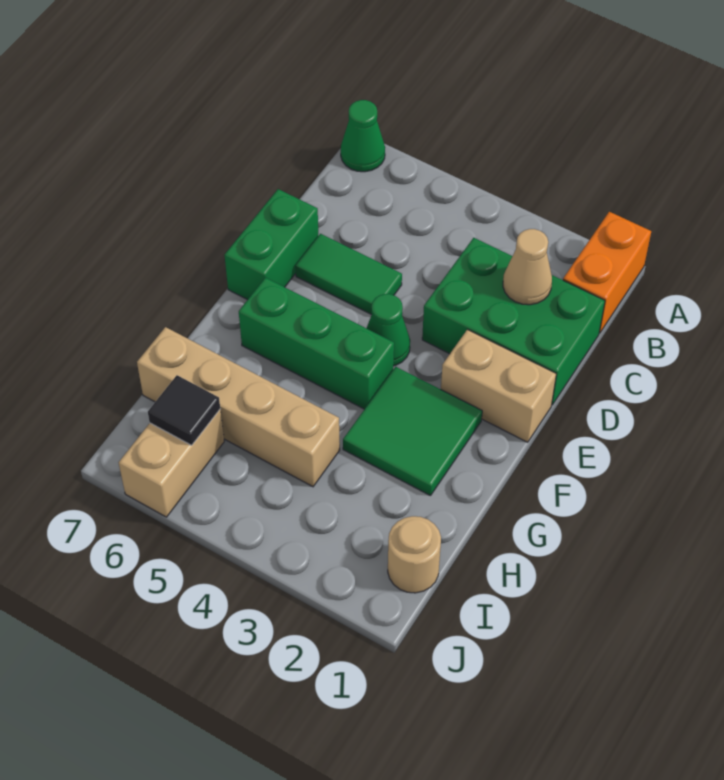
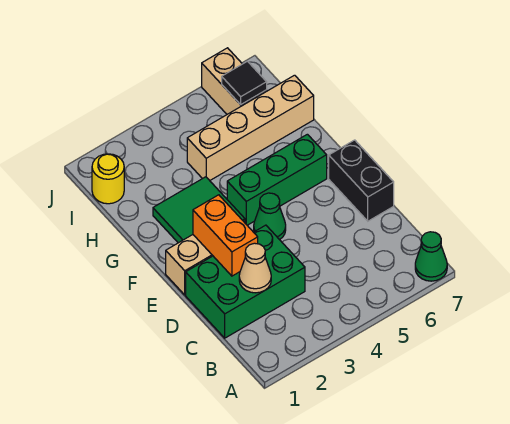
orange brick A1:B1 level 1 -> orange brick D2:E2 level 2
green tile D5:D6 level 1 -> none
green brick D7:E7 level 1 -> black brick D7:E7 level 1
tan round brick I1 level 1 -> yellow round brick I1 level 1

